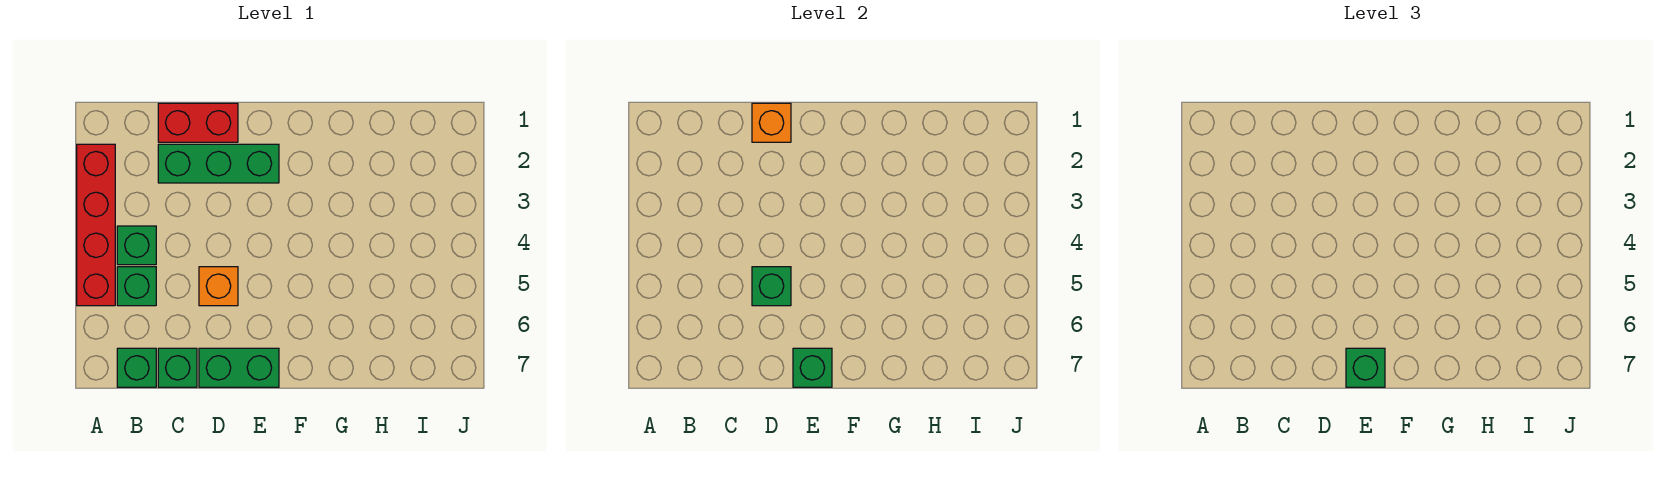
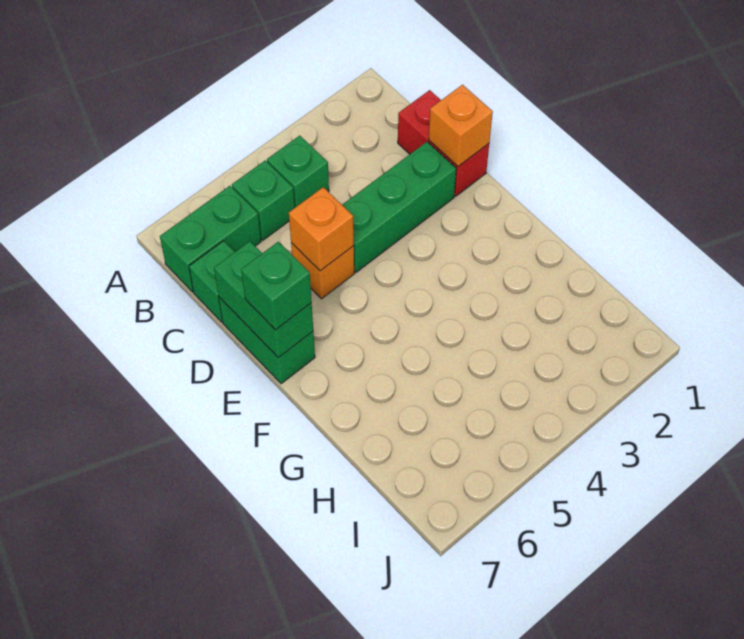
red brick A2:A5 level 1 -> none
green brick B7 level 1 -> green brick B6:B7 level 1
green brick C2:E2 level 1 -> green brick D2:D4 level 1
green brick D5 level 2 -> orange brick D5 level 2
green brick E7 level 2 -> green brick D7:E7 level 2

